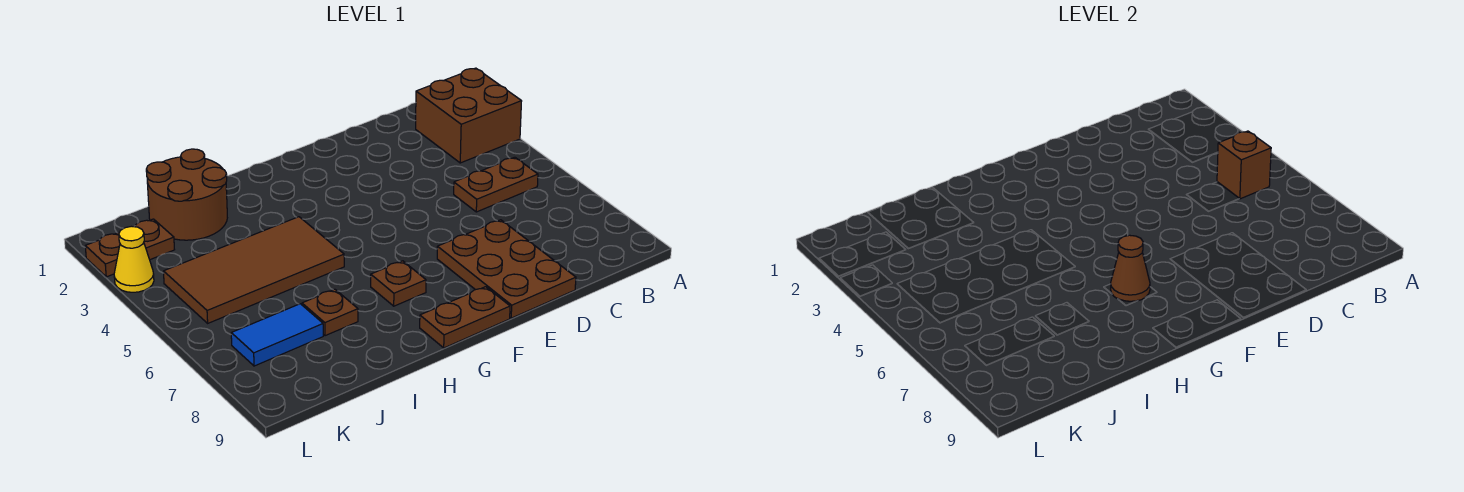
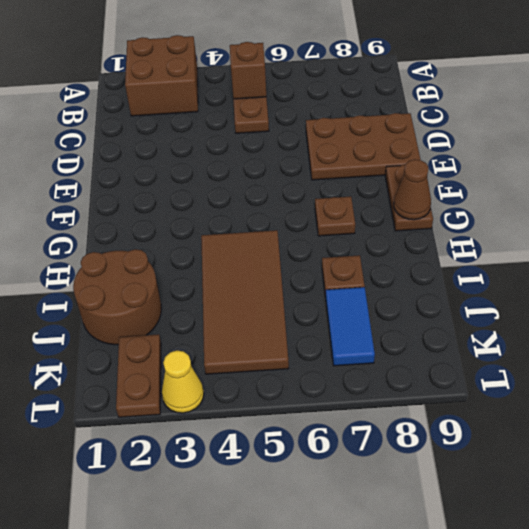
brown cone G7 level 2 -> brown cone G9 level 2

